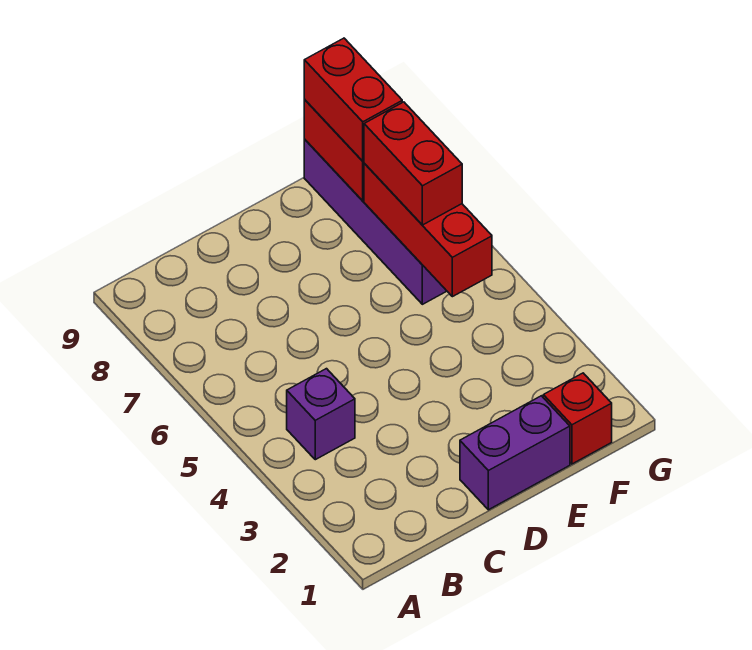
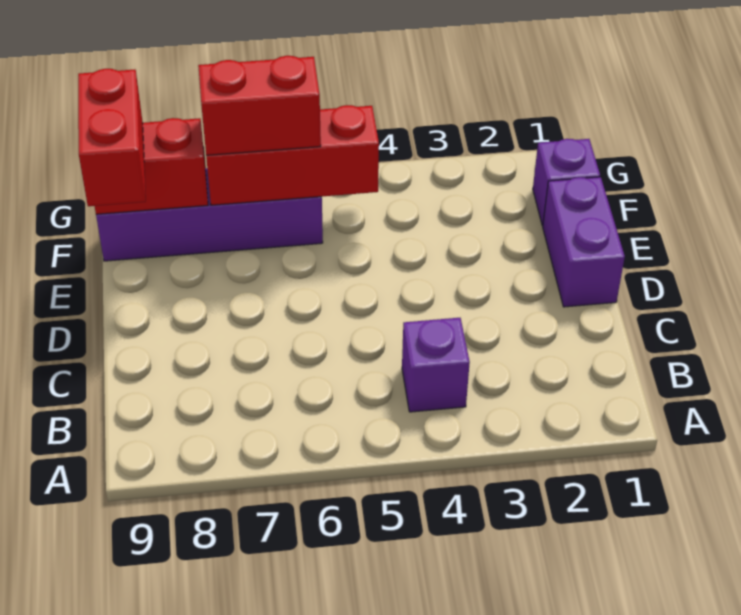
red brick F1 level 1 -> purple brick F1 level 1
red brick F8:F9 level 3 -> red brick E9:F9 level 3

